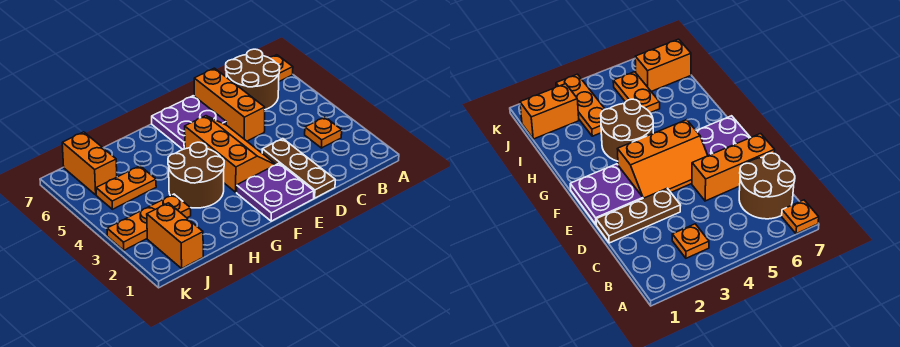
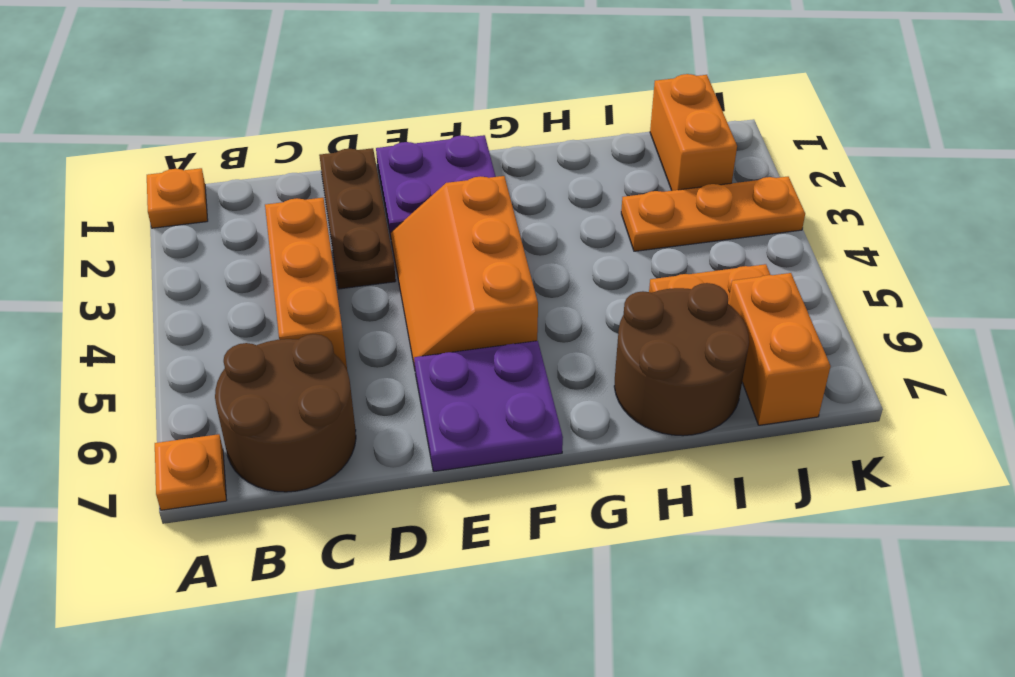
orange plate B3 level 1 -> orange plate A1 level 1
orange brick D5:D7 level 1 -> orange brick C3:C5 level 1
brown round brick G3:H4 level 1 -> brown round brick H6:I7 level 1

